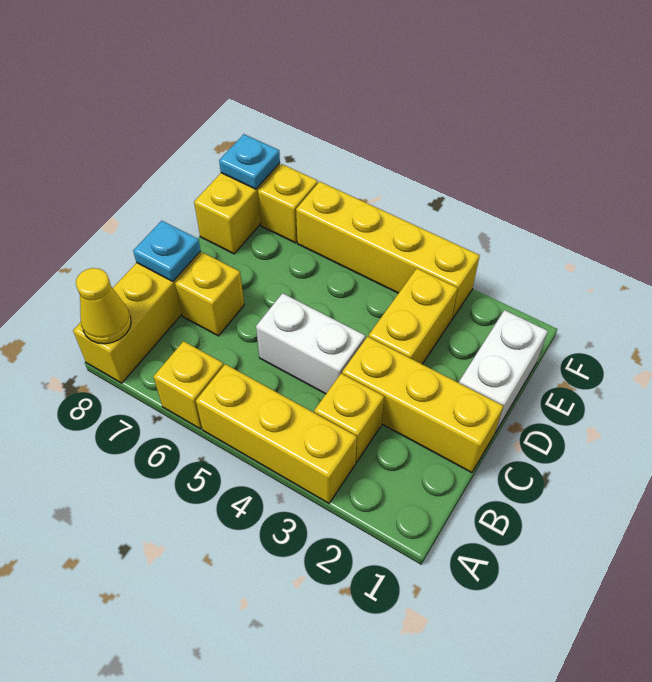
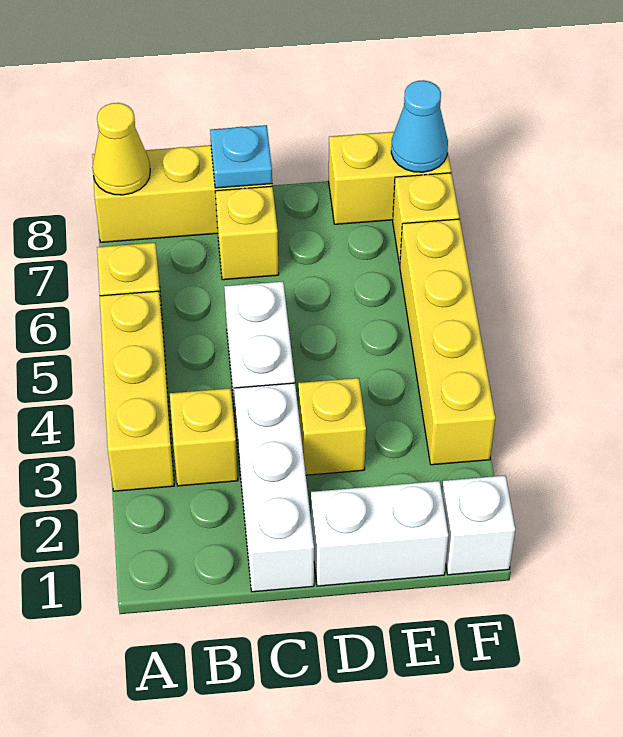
yellow brick C1:C3 level 1 -> white brick C1:C3 level 1
yellow brick D3:E3 level 1 -> yellow brick D3 level 1
none -> white brick F1 level 1
cyan plate F8 level 2 -> cyan cone F8 level 2

